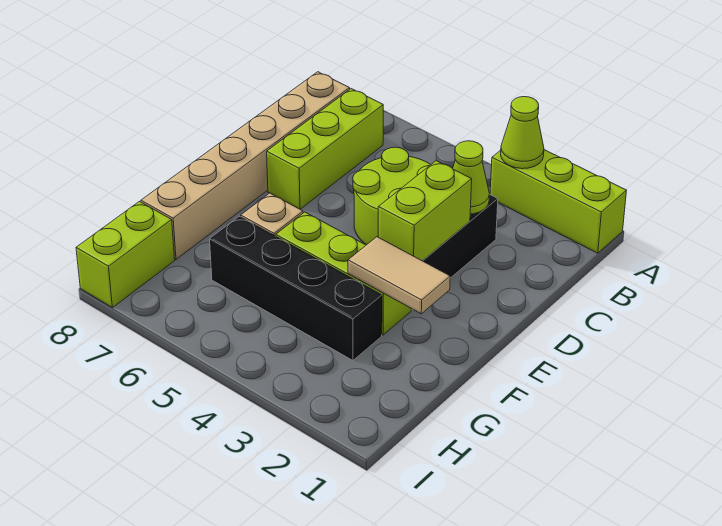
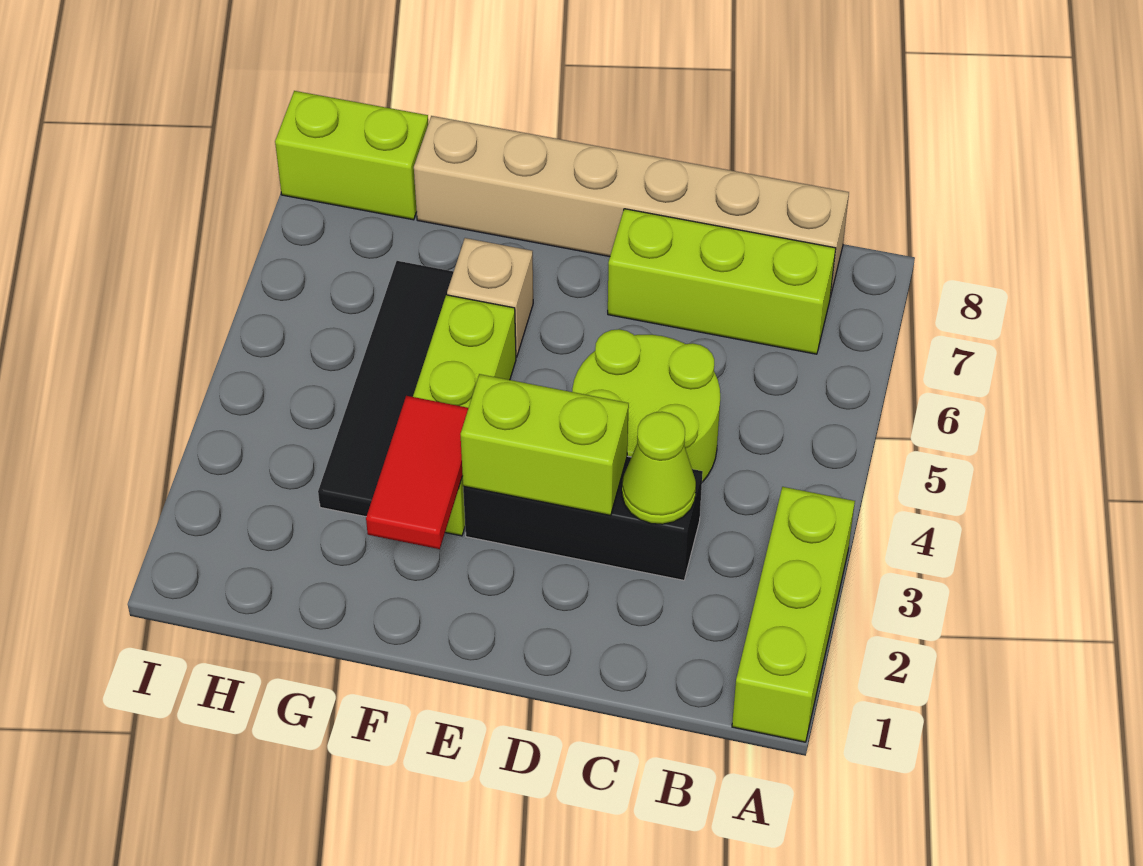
lime cone A3 level 2 -> none
tan tile F2:F3 level 2 -> red tile F2:F3 level 2
black brick G3:G6 level 1 -> black tile G3:G6 level 1

